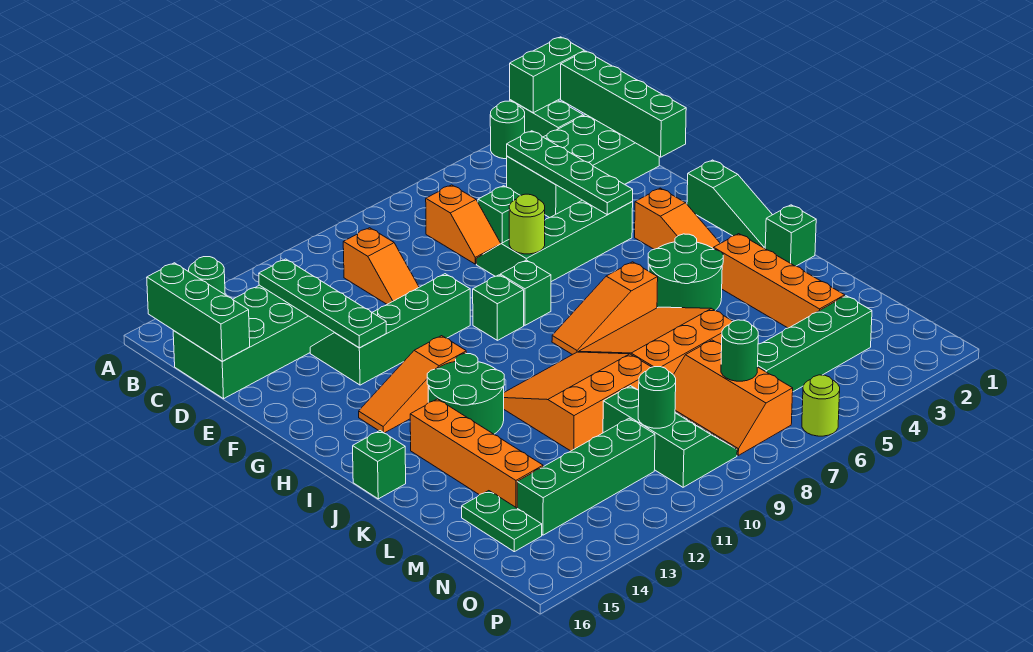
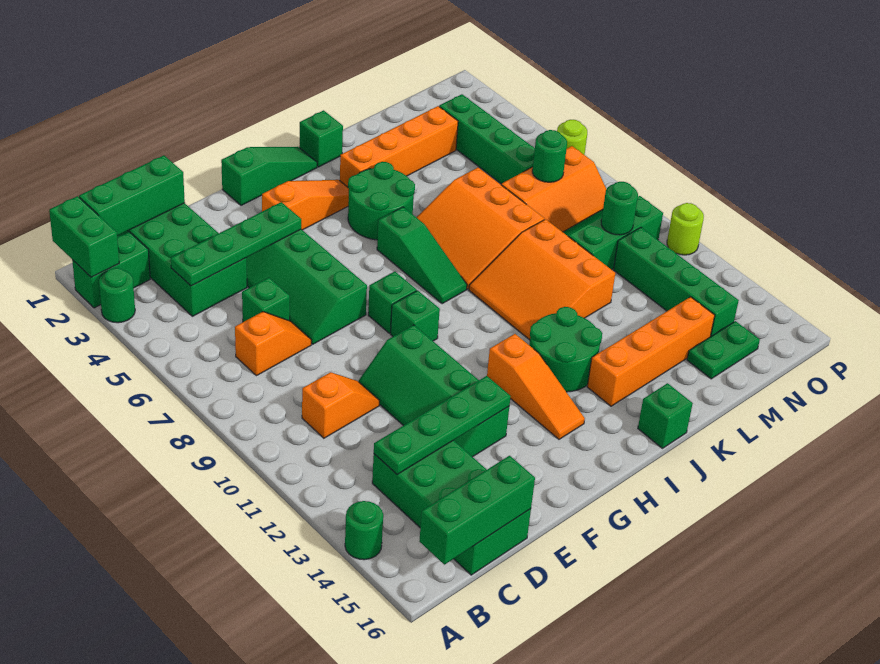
green brick B1:E1 level 2 -> green brick B1:D1 level 2
lime round brick F7 level 2 -> lime round brick P11 level 1
orange slope I6:I8 level 1 top 6 -> green slope I6:I8 level 1 top 6

